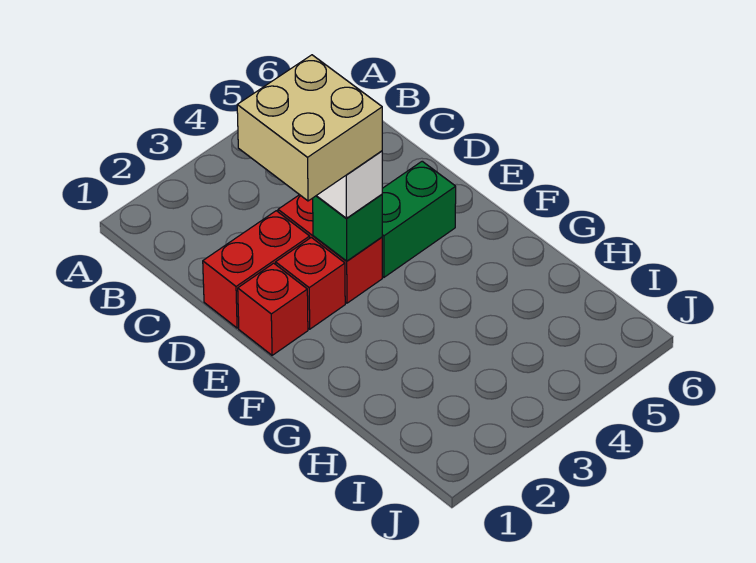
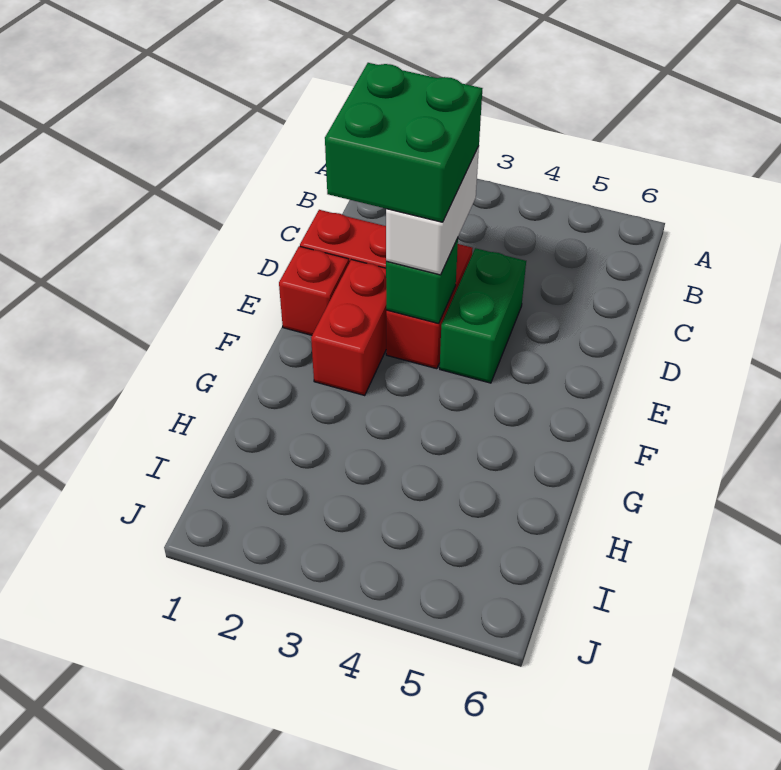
tan brick D2:E3 level 4 -> green brick D2:E3 level 4
red brick E2 level 1 -> red brick E2:F2 level 1
green brick E4:E5 level 1 -> green brick D4:E4 level 1

